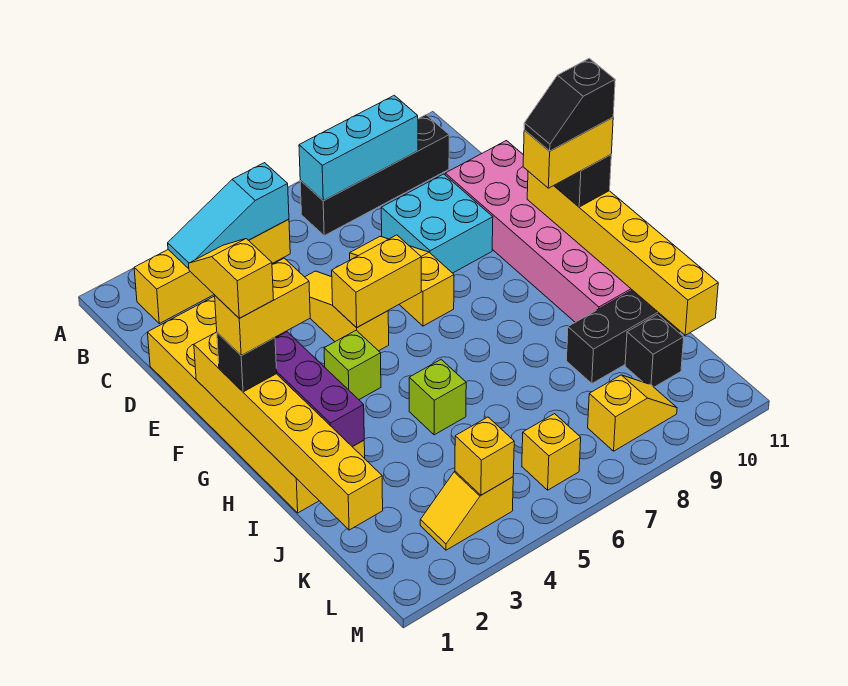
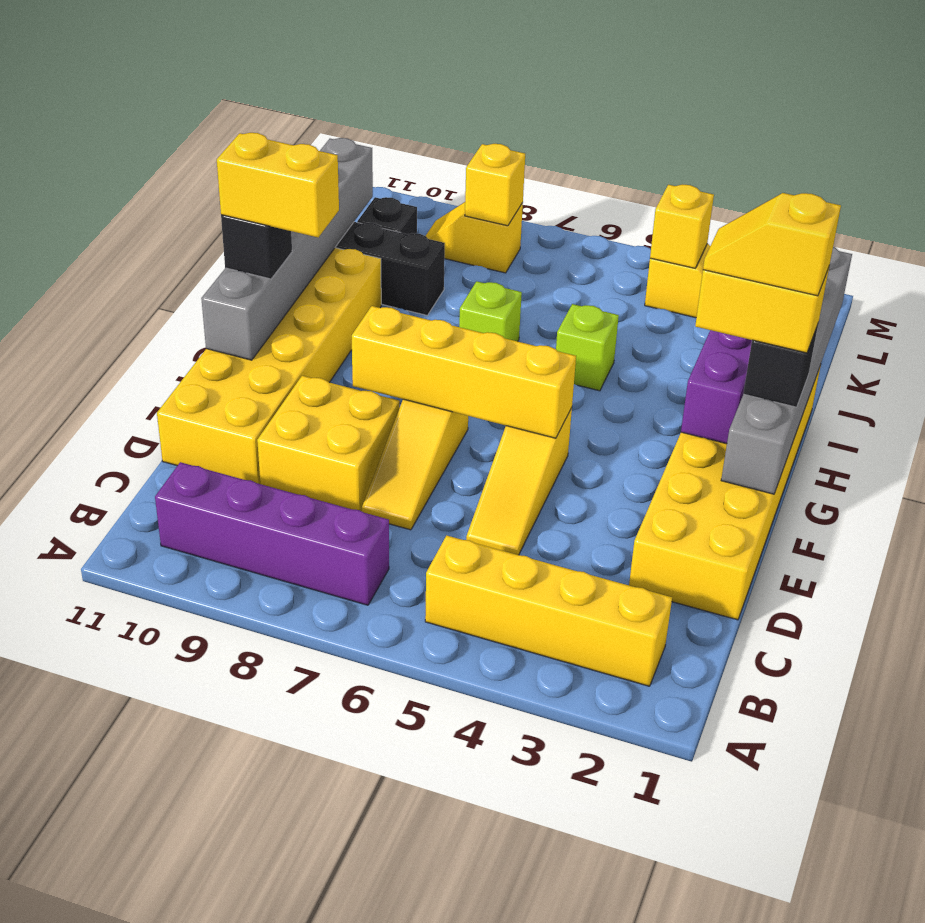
cyan slope B3:B5 level 2 top 5 -> none
black brick B7:B10 level 1 -> purple brick B7:B10 level 1
cyan brick B7:B9 level 2 -> none
cyan brick D8:E9 level 1 -> yellow brick D8:E9 level 1
pink brick D10:I11 level 1 -> yellow brick D10:I11 level 1
yellow brick F1:K1 level 2 -> grey brick F1:K1 level 2
yellow slope F1:G1 level 5 top G -> yellow slope G1:G2 level 5 top 1
yellow brick F5:F6 level 2 -> yellow brick F5:F8 level 2
yellow brick F11:K11 level 2 -> grey brick F11:K11 level 2
lime brick G4 level 1 -> lime brick I7 level 1
black slope G10:G11 level 5 top 11 -> none
yellow brick L6 level 1 -> yellow brick L8 level 2

